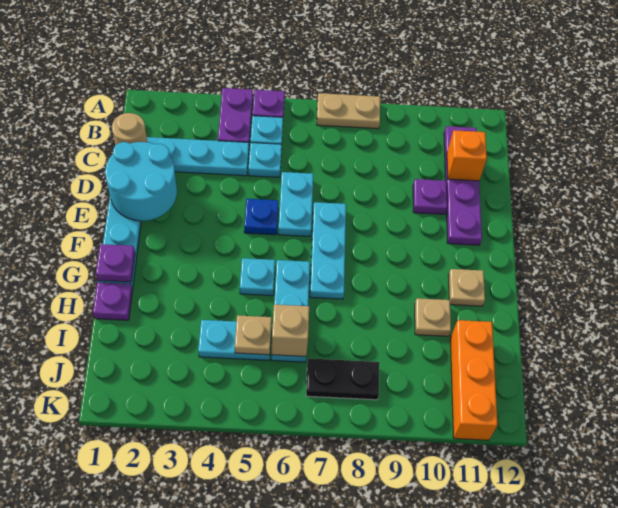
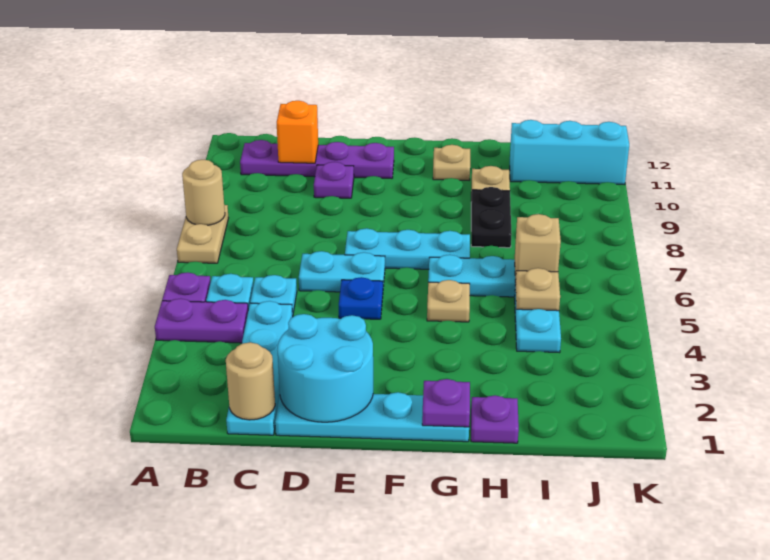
none -> tan round brick A8 level 2
cyan plate G5 level 1 -> tan plate G5 level 1
orange brick I11:K11 level 1 -> cyan brick I11:K11 level 1
black plate J7:J8 level 1 -> black plate H8:H9 level 1

